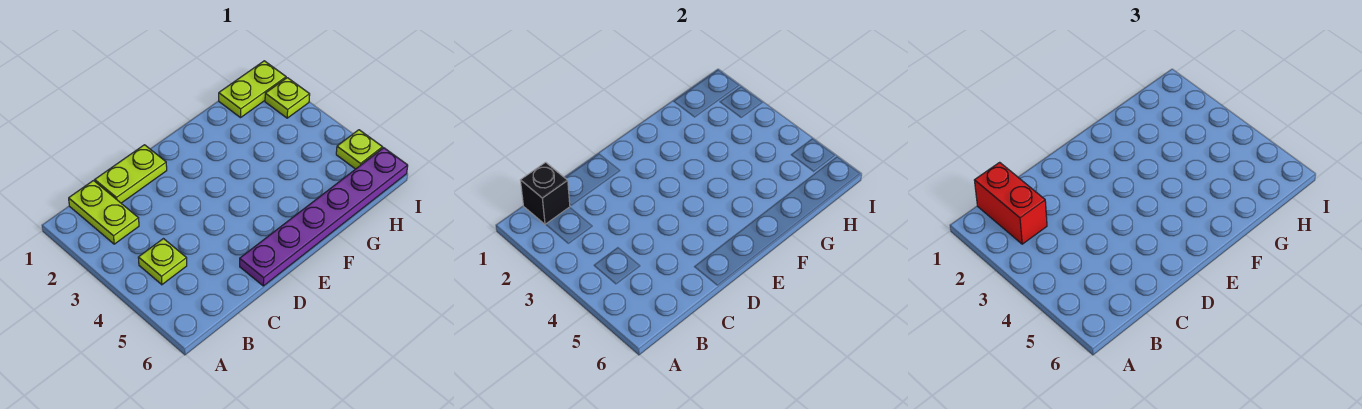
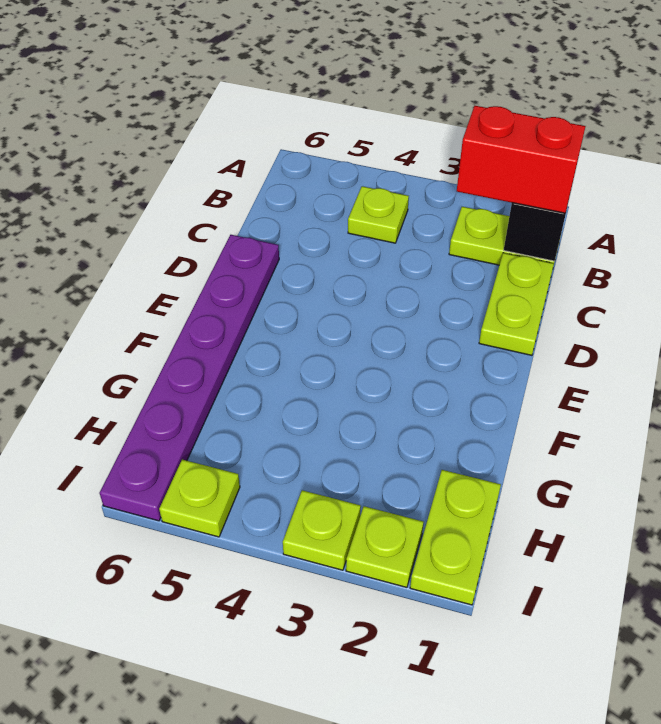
none -> lime plate I3 level 1

